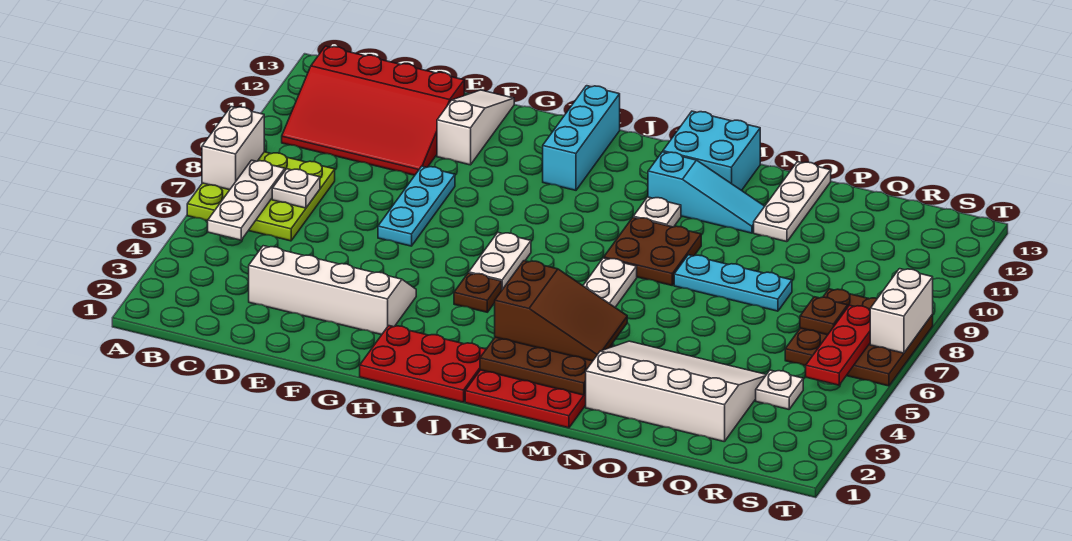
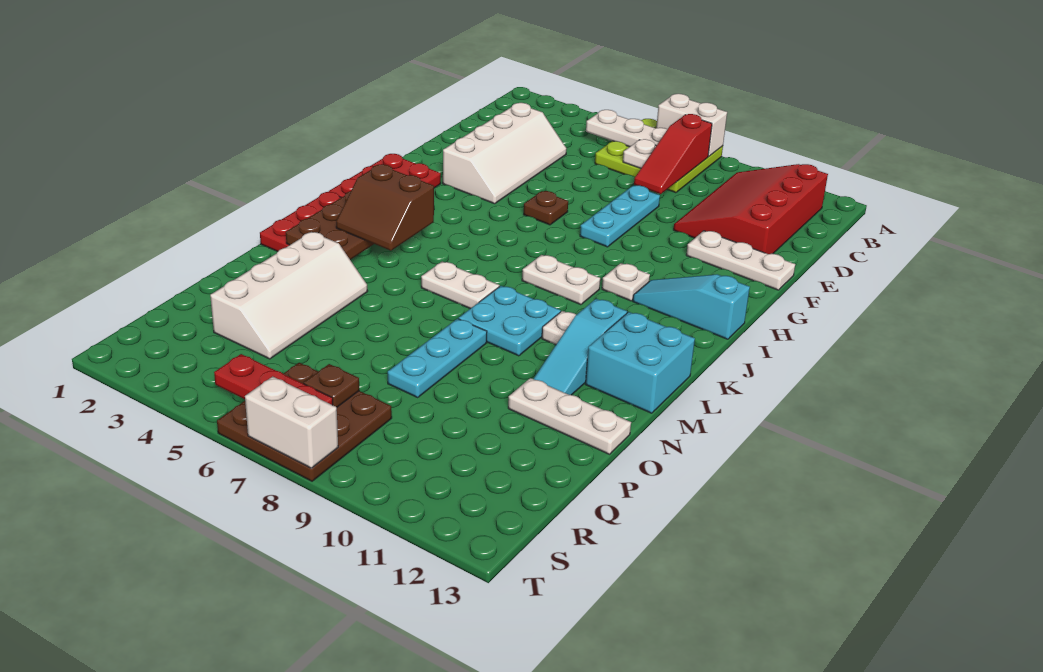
none -> red slope B8:D8 level 2 top B
cyan plate F7:F9 level 1 -> cyan plate E8:G8 level 1
white slope F11:F13 level 1 top 11 -> white plate F11:F13 level 1
brown plate I5 level 1 -> brown plate G6 level 1
white plate I6:I7 level 1 -> white plate J8:J9 level 1
cyan brick I11:I13 level 1 -> cyan slope I11:I13 level 1 top 13
brown slope K3:M4 level 3 top K -> brown slope K3:L4 level 3 top K
brown plate L8:M9 level 1 -> cyan plate L8:M9 level 1
white slope N2:Q4 level 1 top 2 -> white slope N3:Q4 level 1 top 3
white plate R4 level 1 -> white plate I10 level 1

